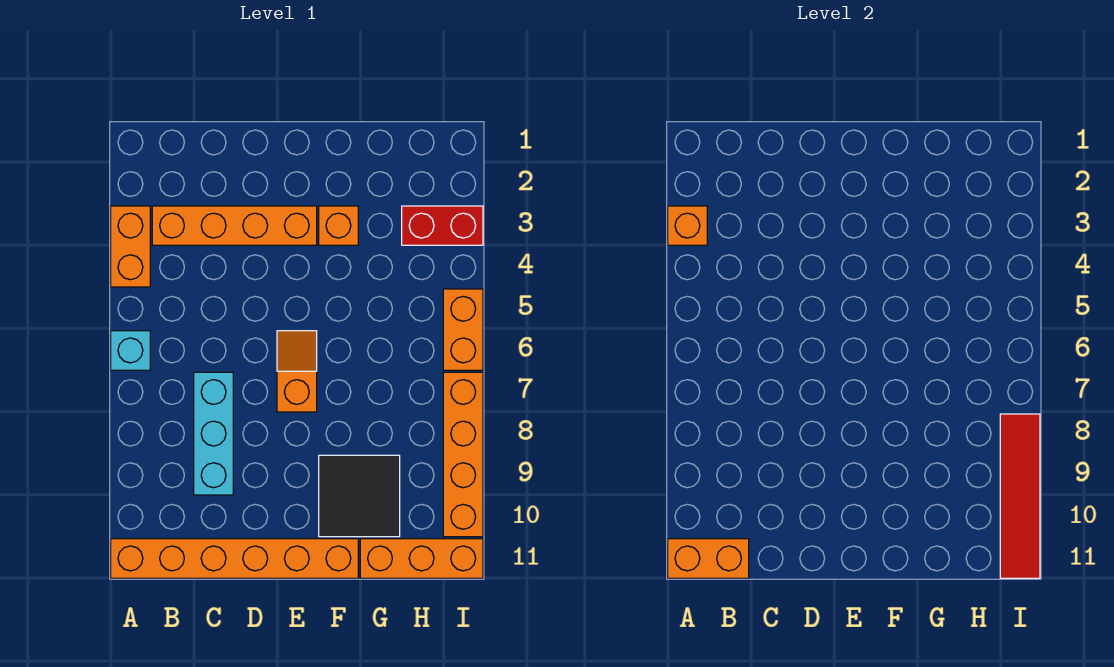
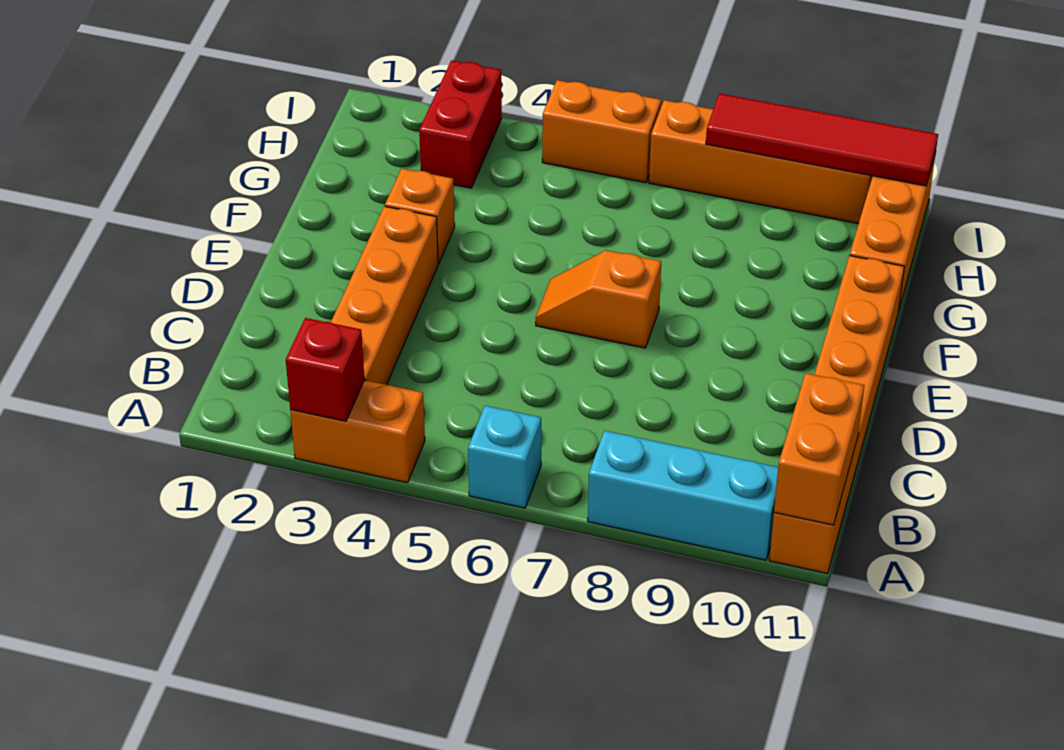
orange brick A3 level 2 -> red brick A3 level 2
cyan brick C7:C9 level 1 -> cyan brick A8:A10 level 1
black tile F9:G10 level 1 -> none

